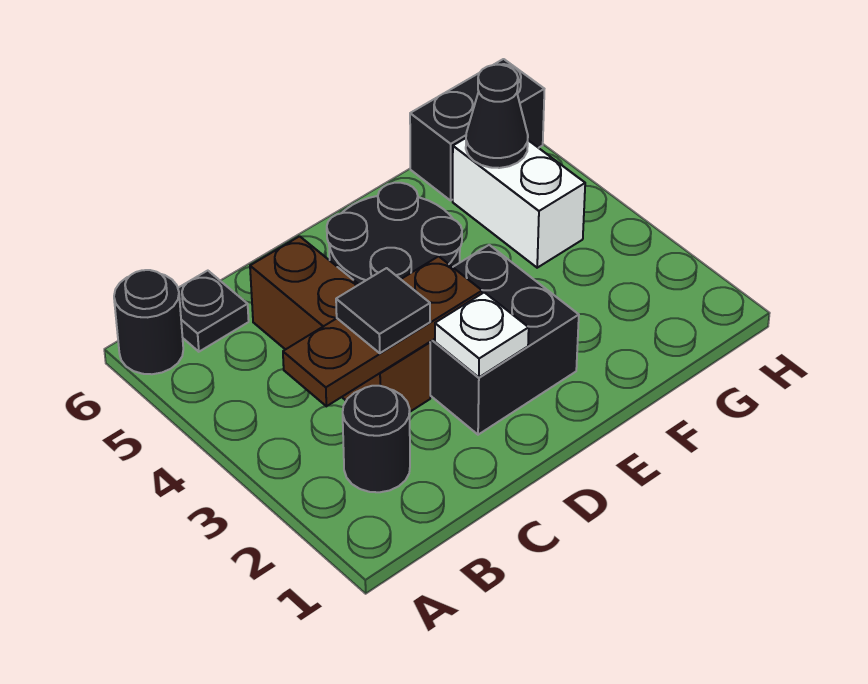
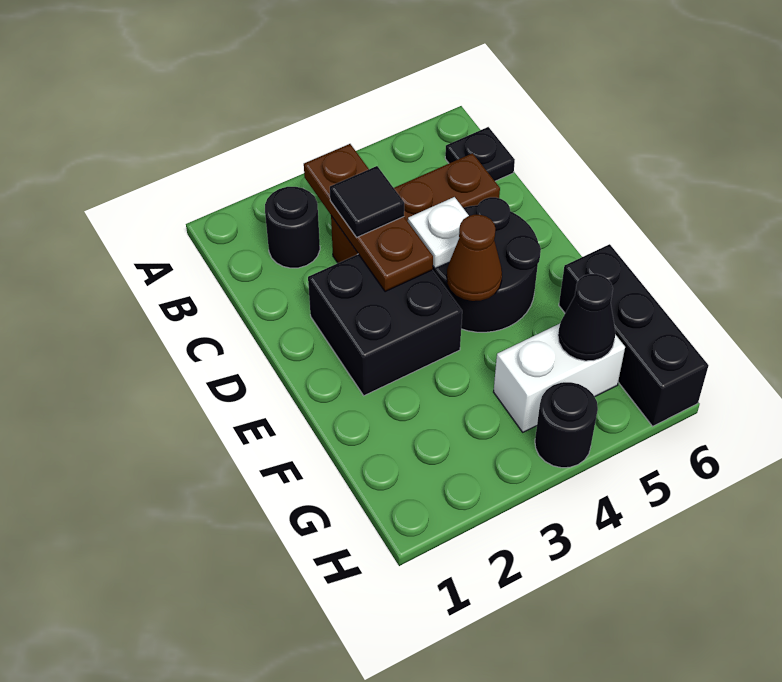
black round brick A6 level 1 -> black round brick H4 level 1
white plate D2 level 2 -> white plate D4 level 2
none -> brown cone E4 level 2
black brick G6:H6 level 1 -> black brick F6:H6 level 1

